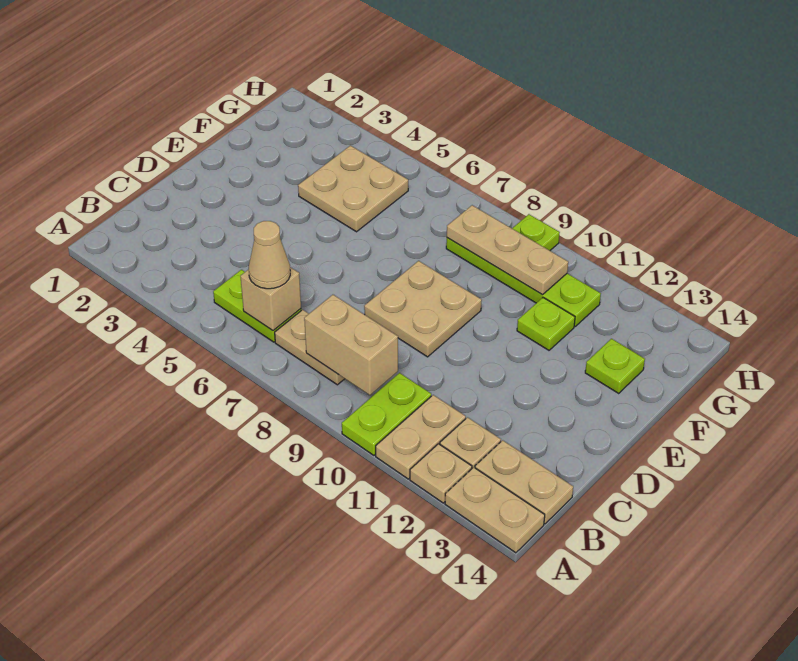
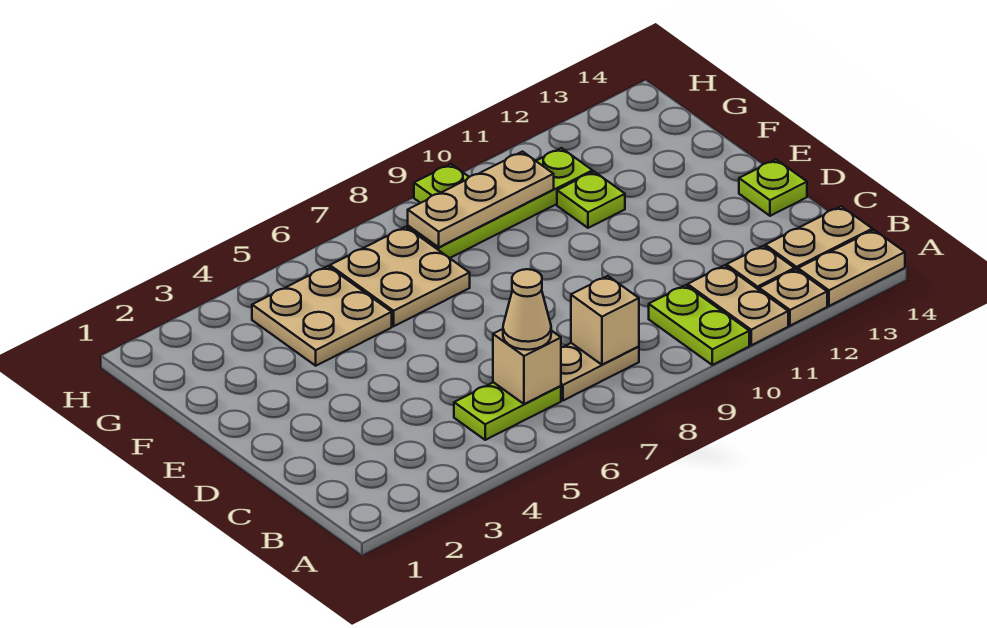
tan brick B8:B9 level 2 -> tan brick B8 level 2
tan plate D8:E9 level 1 -> tan plate F6:G7 level 1
lime plate F13 level 1 -> lime plate D14 level 1

